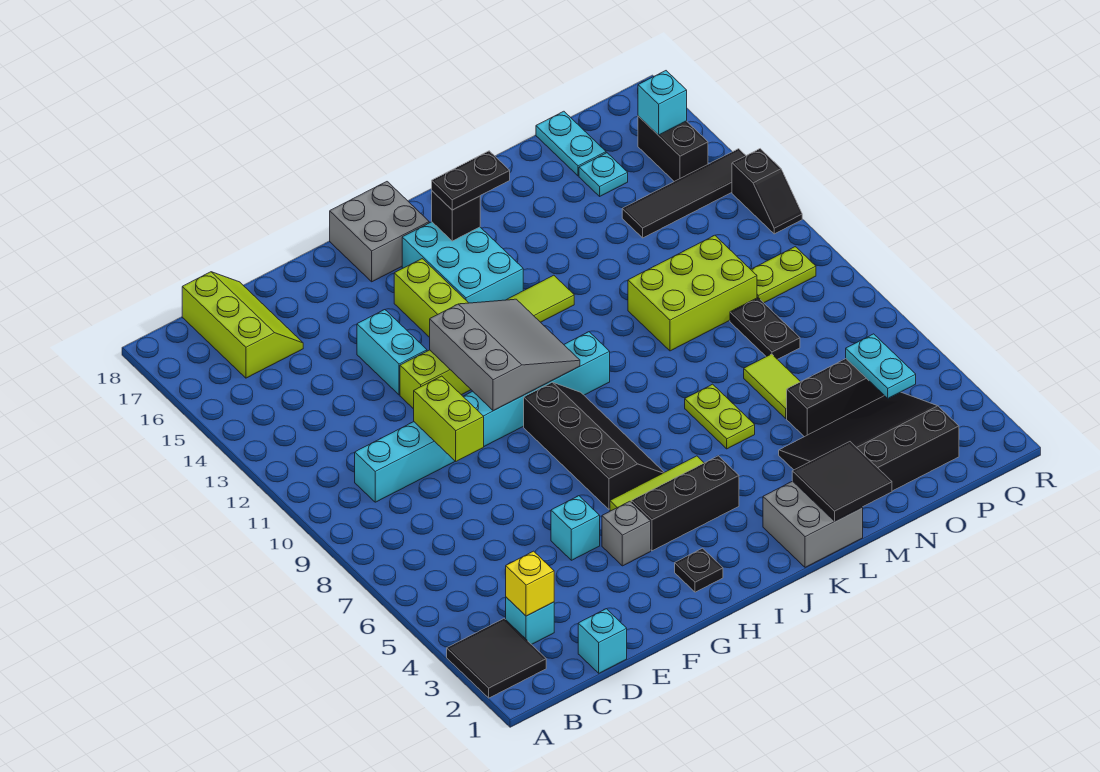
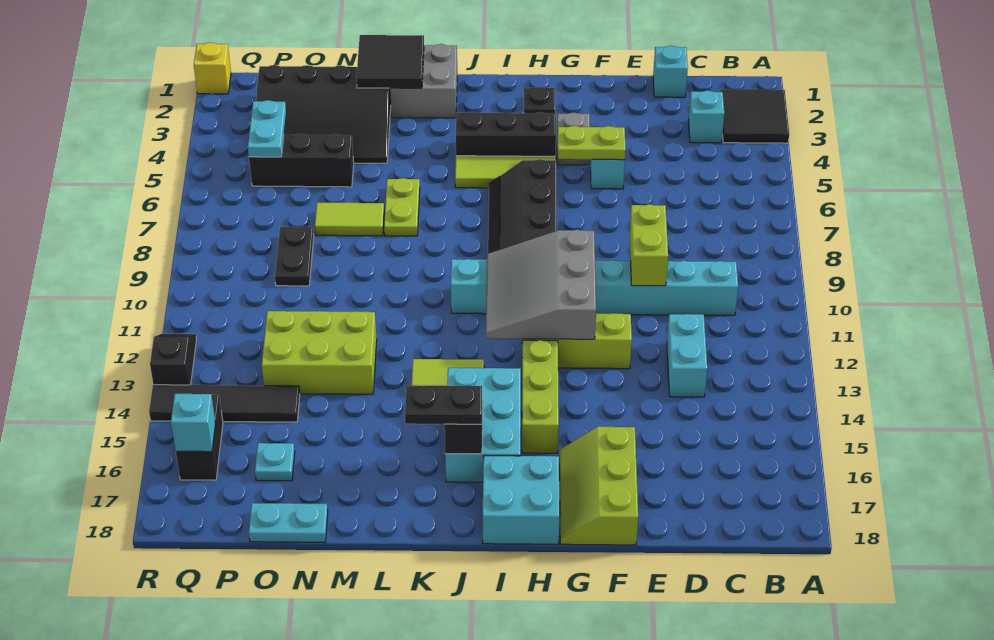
yellow brick C3 level 2 -> yellow brick R1 level 1
lime slope C16:D18 level 1 top C -> lime slope F16:G18 level 1 top F
cyan brick F13:F14 level 1 -> cyan brick D12:D13 level 1
grey brick H17:I18 level 1 -> cyan brick H17:I18 level 1
lime brick M10:O11 level 1 -> lime brick M12:O13 level 1
lime tile N6:N7 level 1 -> lime tile M7:N7 level 1
cyan plate O17:O18 level 1 -> cyan plate N18:O18 level 1
lime plate P10:Q10 level 1 -> lime plate F5:G5 level 2

